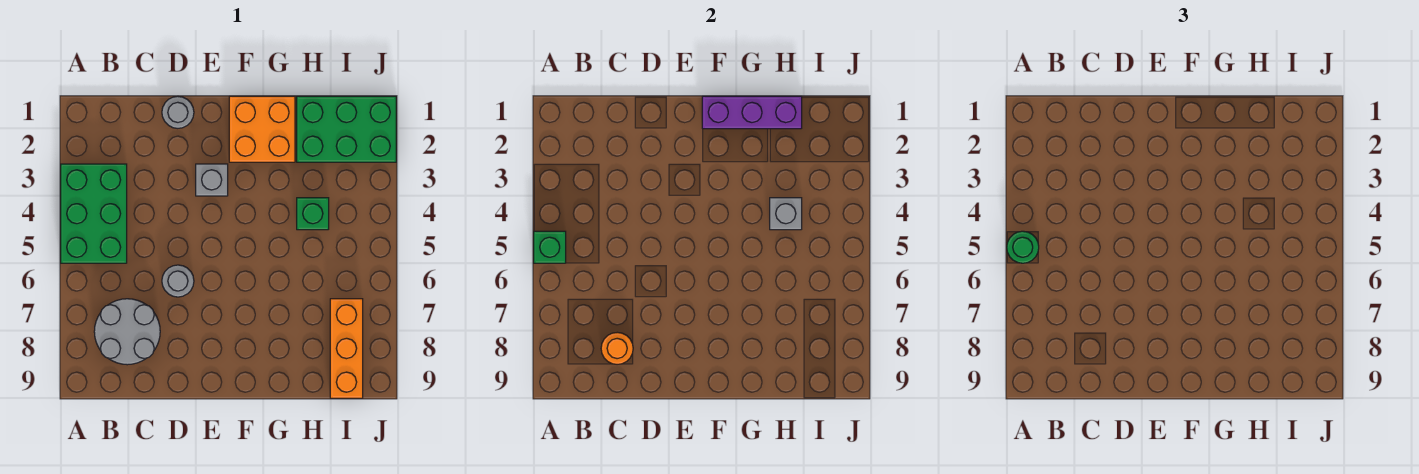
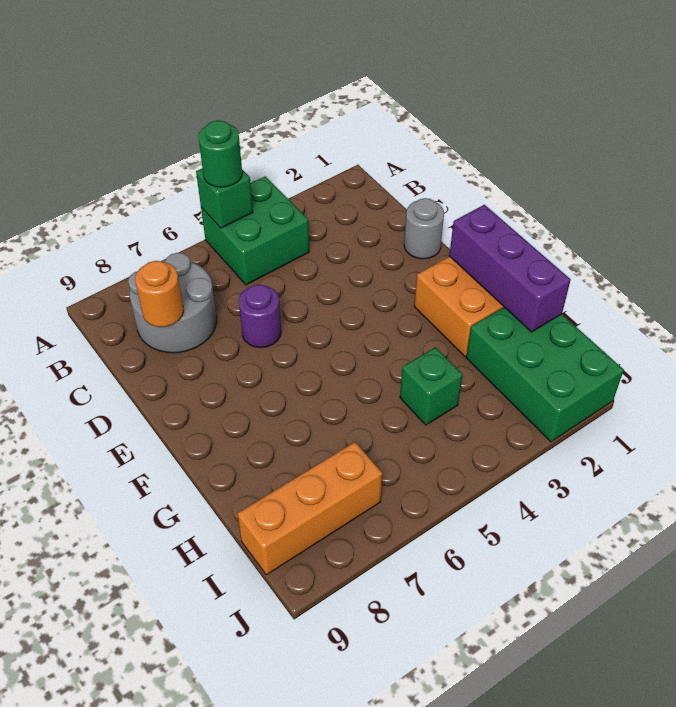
green brick A3:B5 level 1 -> green brick A4:B5 level 1
grey round brick D6 level 1 -> purple round brick D6 level 1
grey brick E3 level 1 -> none
grey brick H4 level 2 -> none

